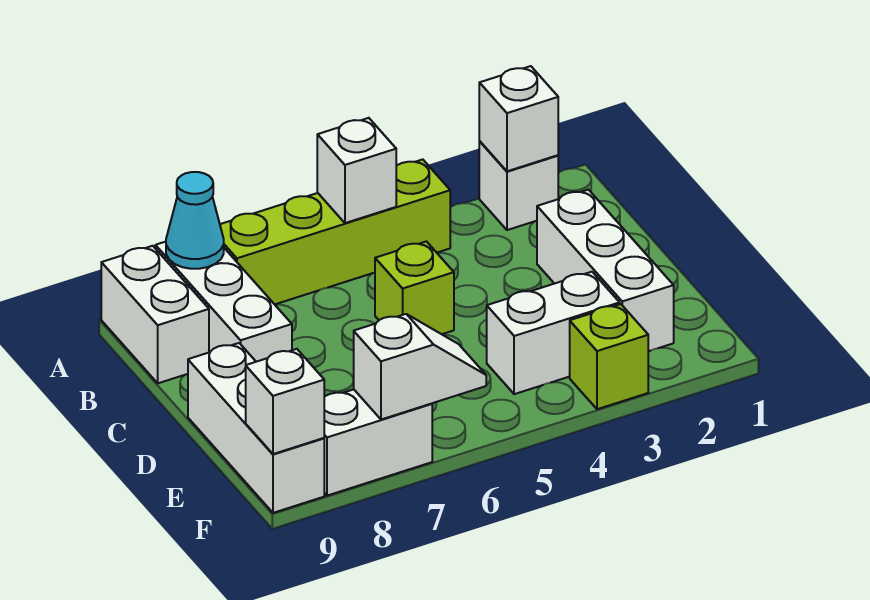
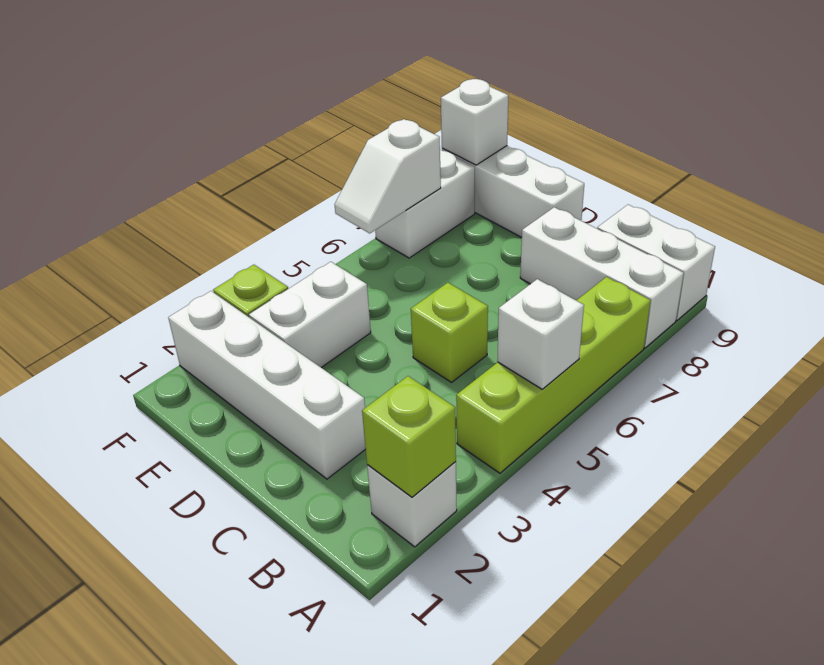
white brick A2 level 2 -> lime brick A2 level 2
cyan cone A8 level 2 -> none
white brick C2:E2 level 1 -> white brick C2:F2 level 1

